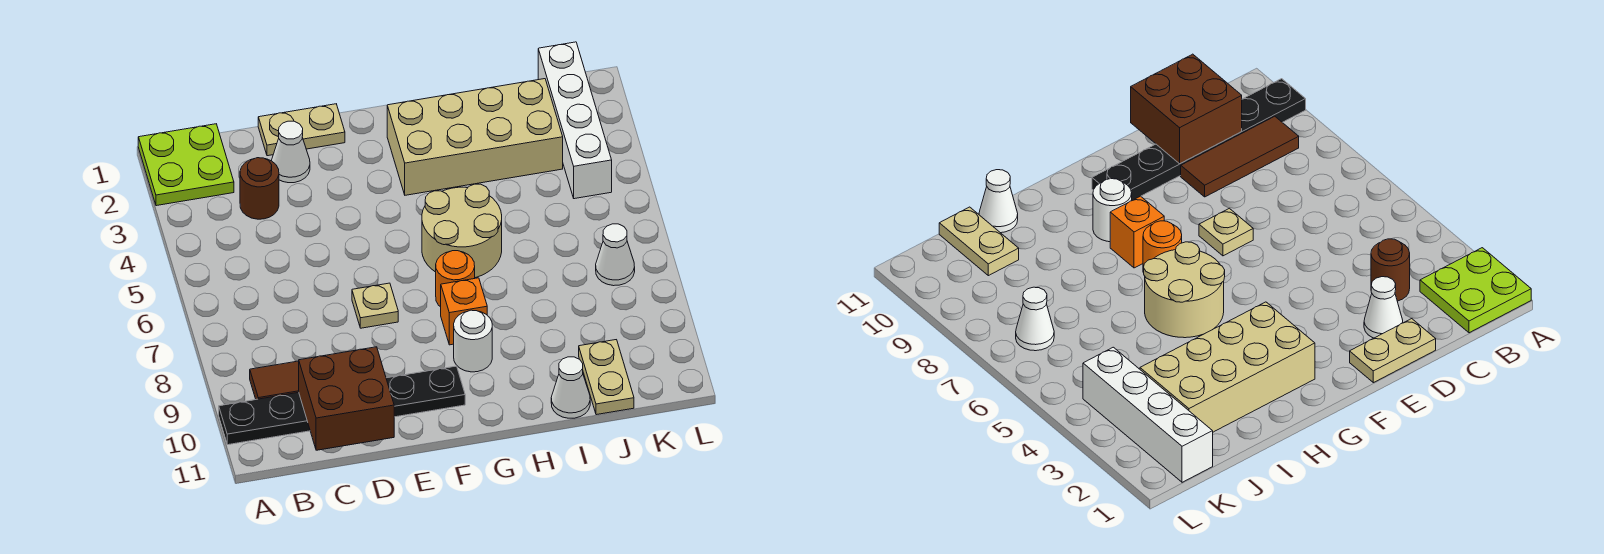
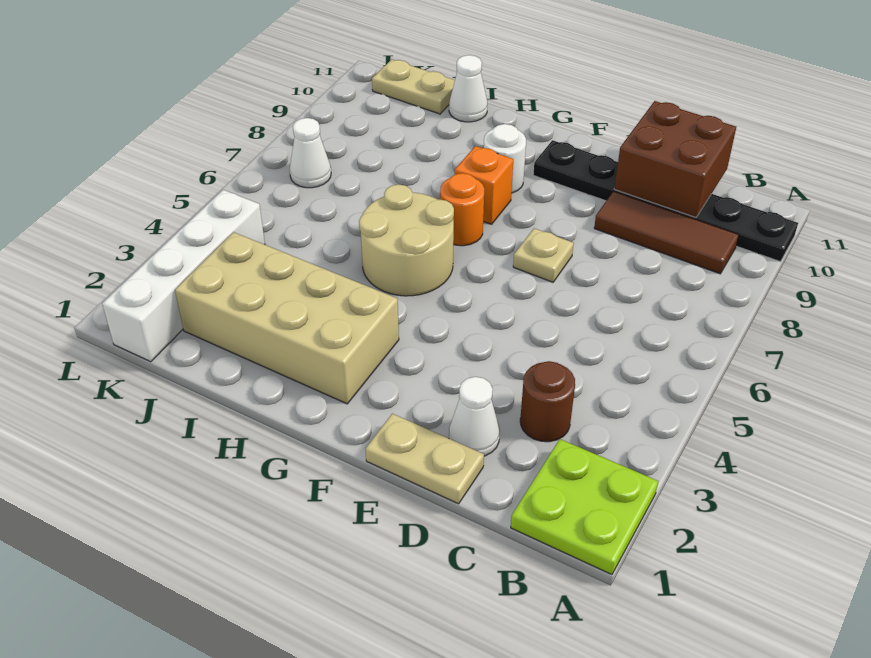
tan plate J10:J11 level 1 -> tan plate J11:K11 level 1

